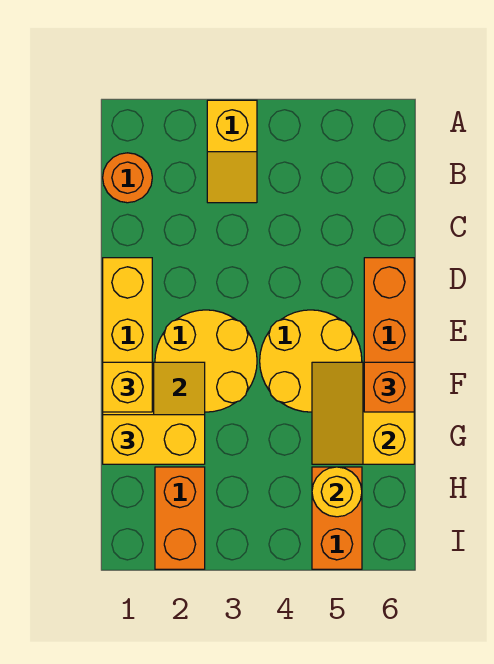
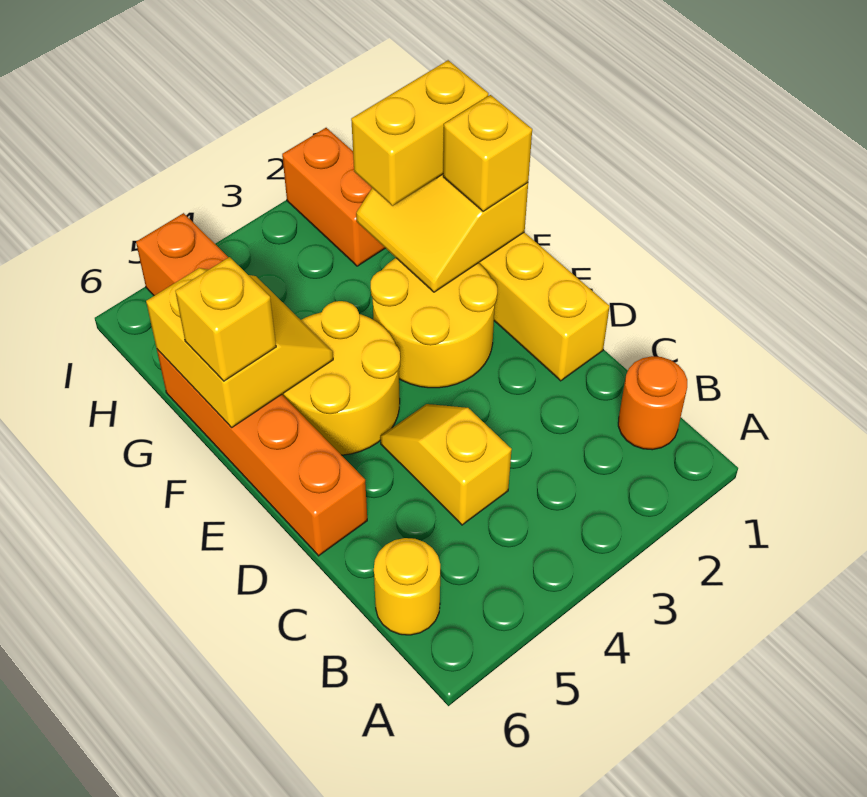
yellow slope A3:B3 level 1 top A -> yellow slope C4:D4 level 1 top C
orange brick F6 level 3 -> yellow brick F6 level 3
yellow round brick H5 level 2 -> yellow round brick B6 level 1

